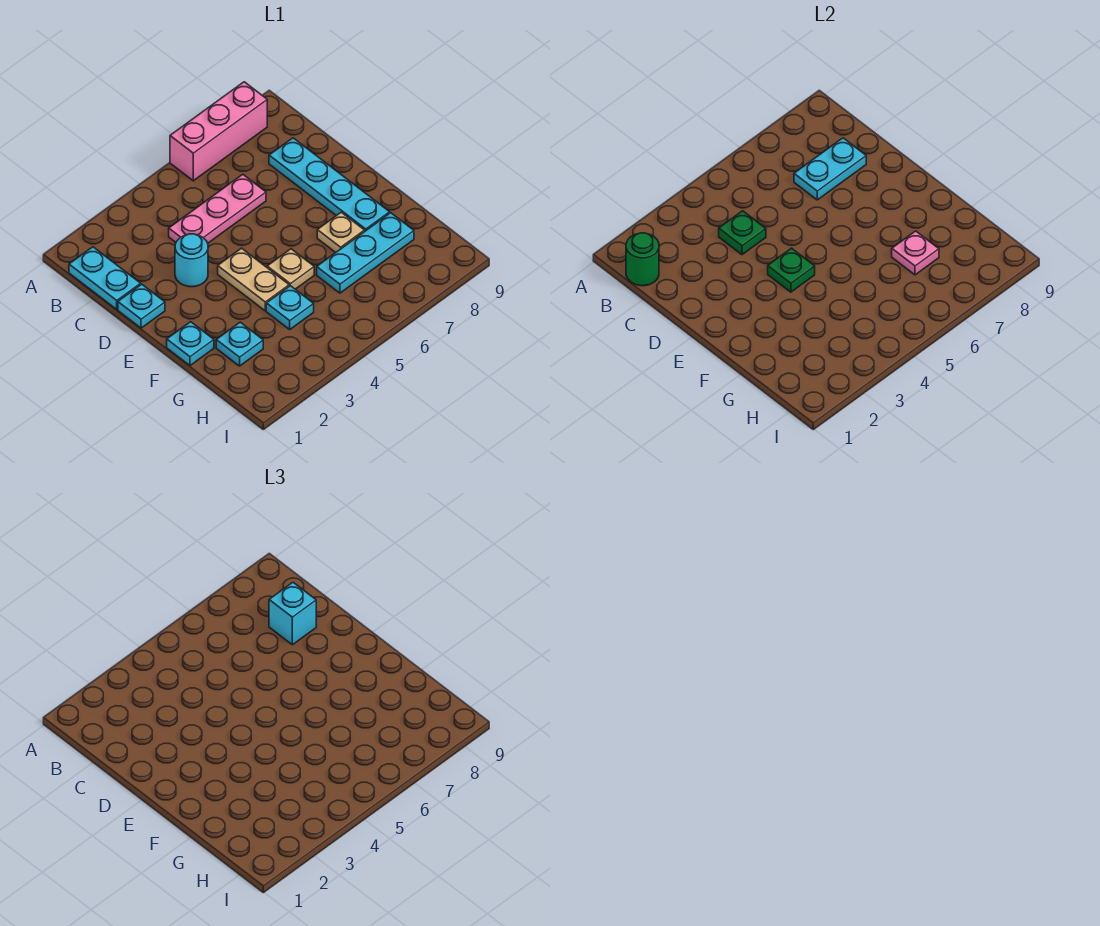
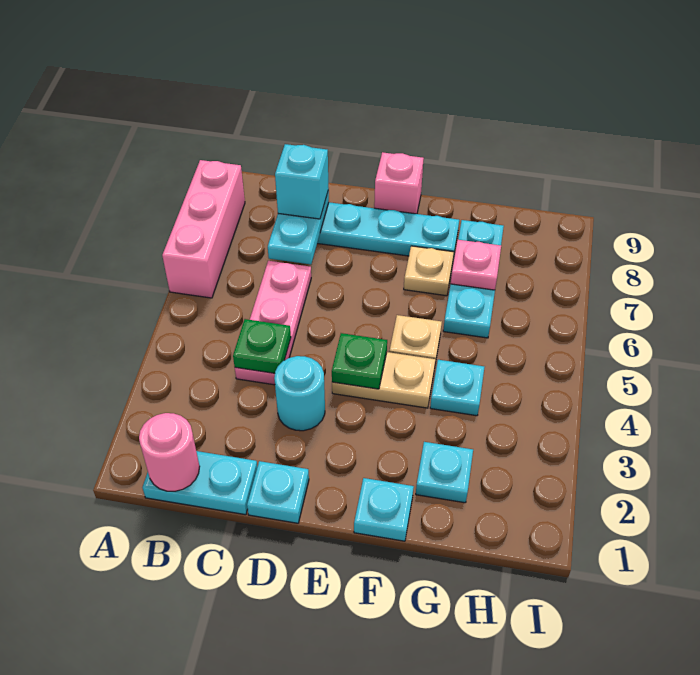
green round brick B1 level 2 -> pink round brick B1 level 2
none -> pink brick E9 level 1

